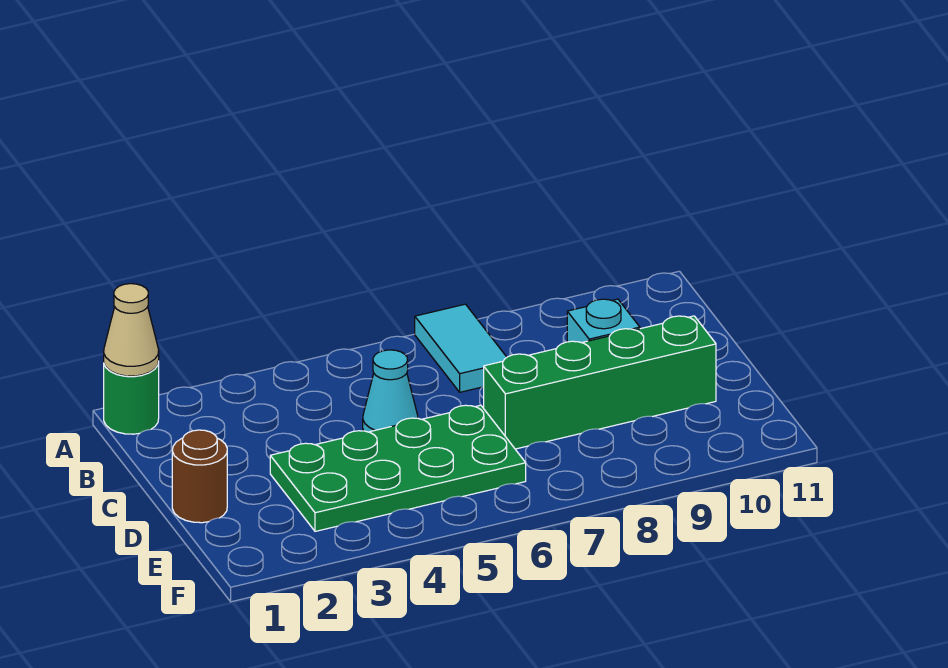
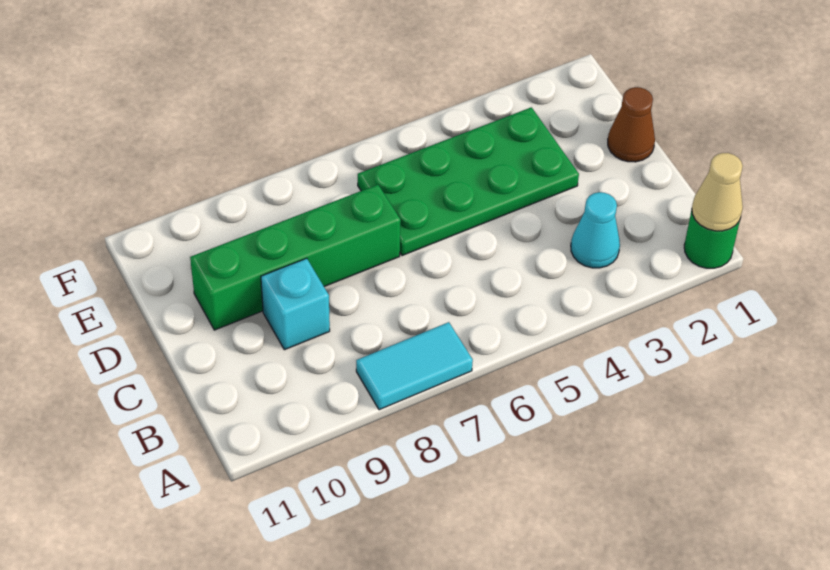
cyan tile A7:B7 level 1 -> cyan tile A7:A8 level 1
cyan cone C5 level 1 -> cyan cone B3 level 1
brown round brick D1 level 1 -> brown cone D1 level 1

